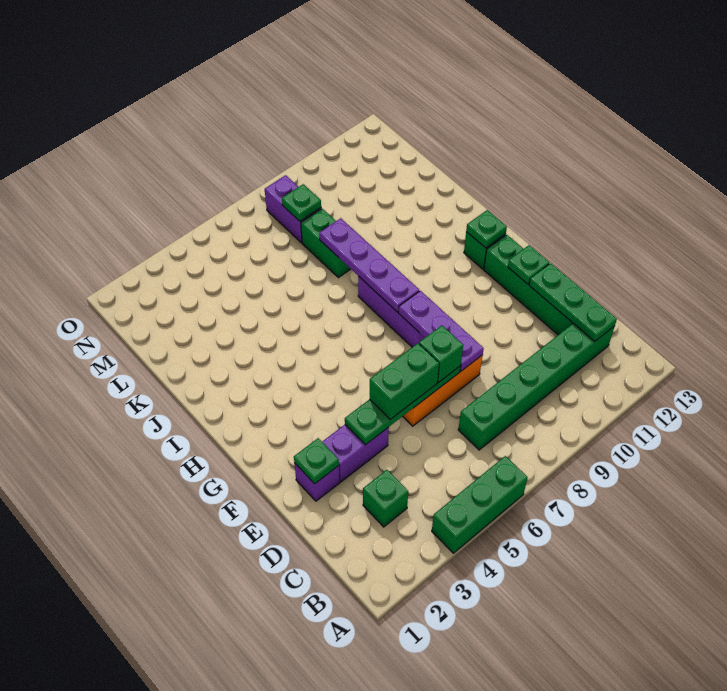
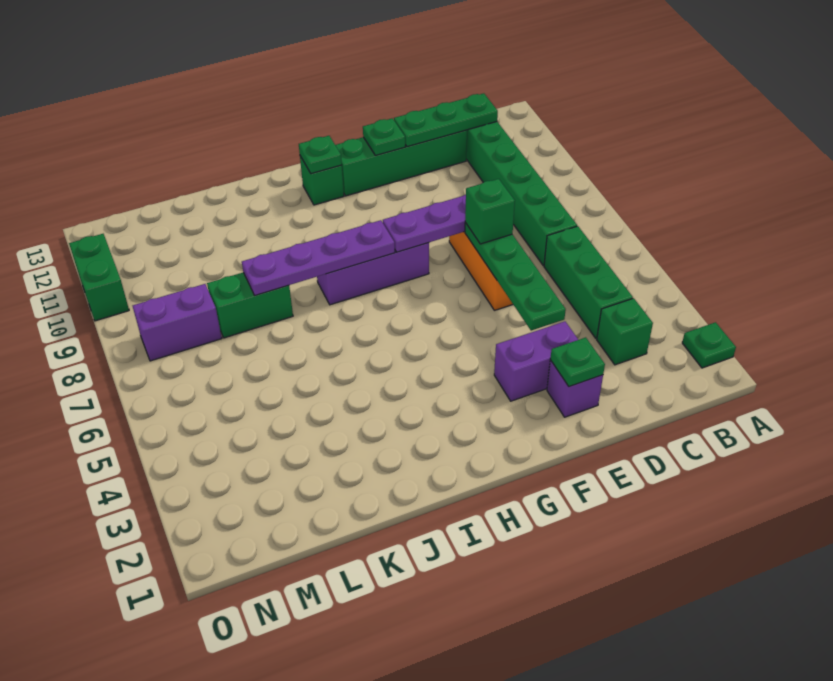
green brick A4:A6 level 1 -> green brick C4:C6 level 1
purple brick E3:E4 level 1 -> purple brick E3:F3 level 1
green brick E5:E6 level 3 -> green brick O10:O11 level 1
green plate M8 level 2 -> green plate A2 level 1

